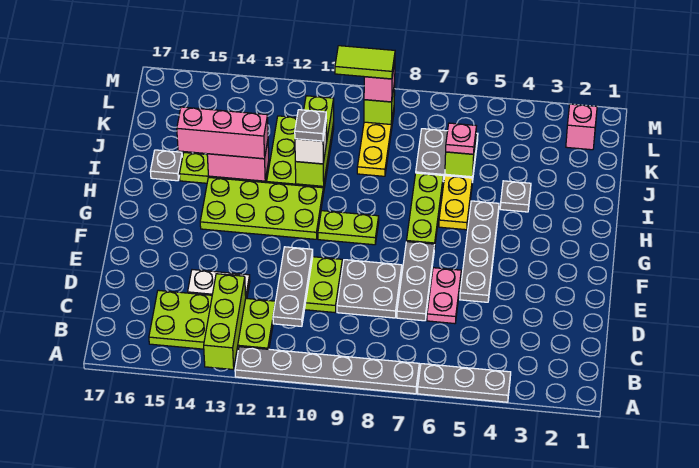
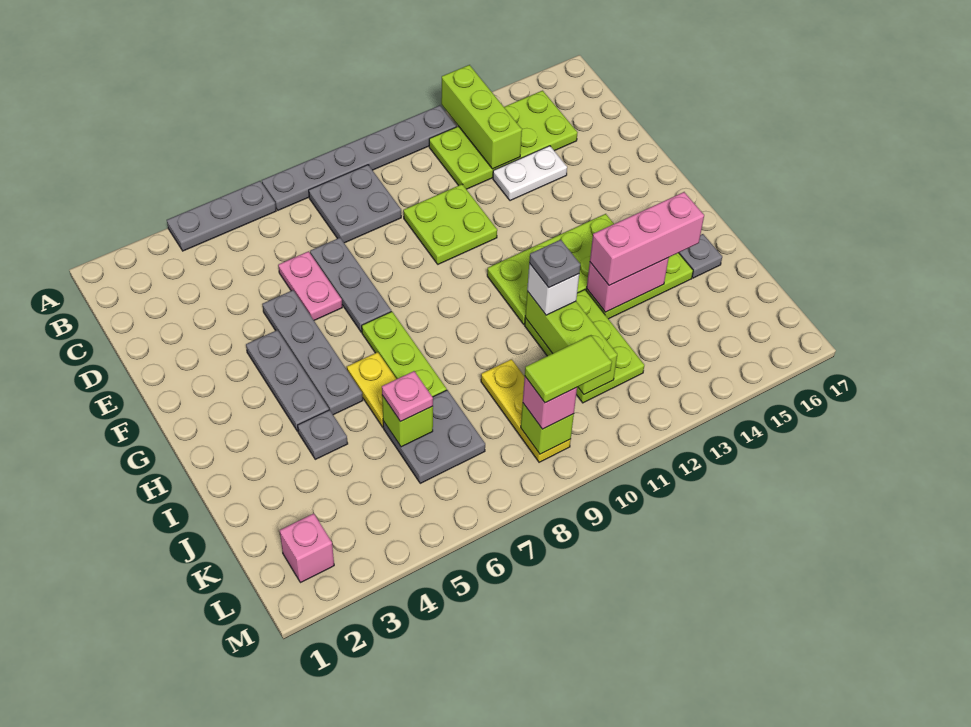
grey plate C11:E11 level 2 -> grey plate F4:H4 level 1
grey plate D8:E9 level 1 -> grey plate B8:C9 level 1
lime plate G9:G10 level 1 -> none

